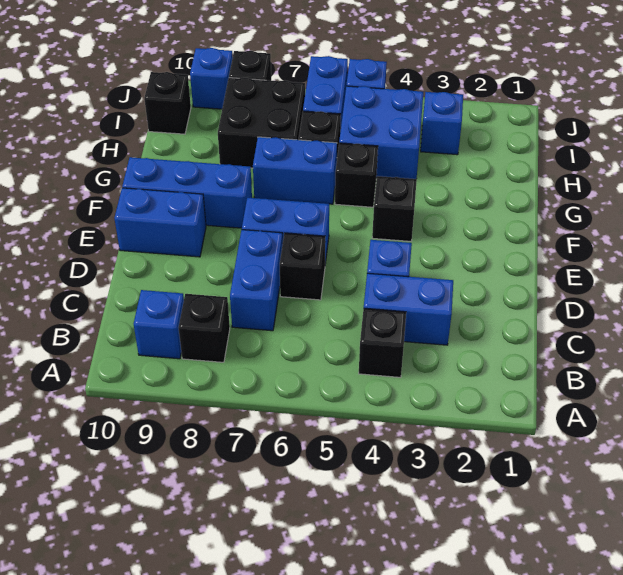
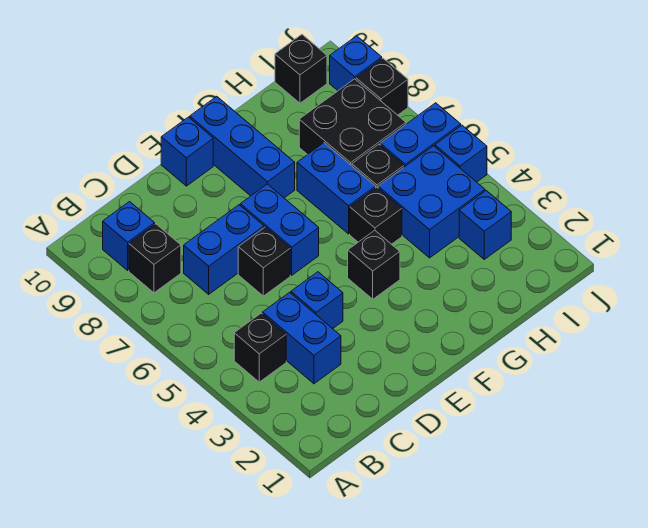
blue brick E9:E10 level 1 -> blue brick E10 level 1

